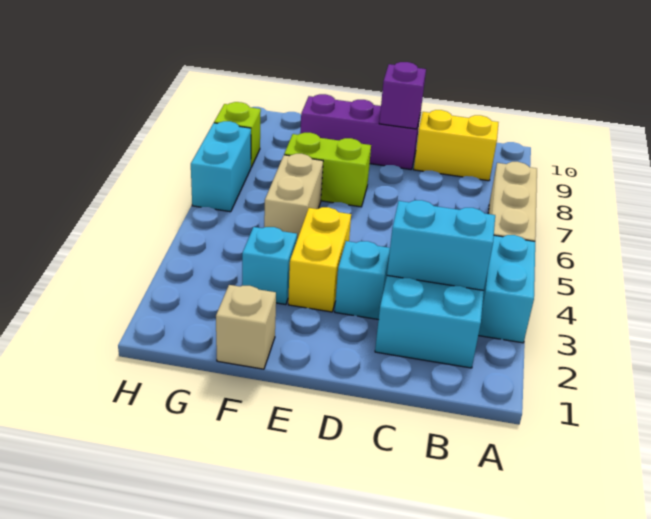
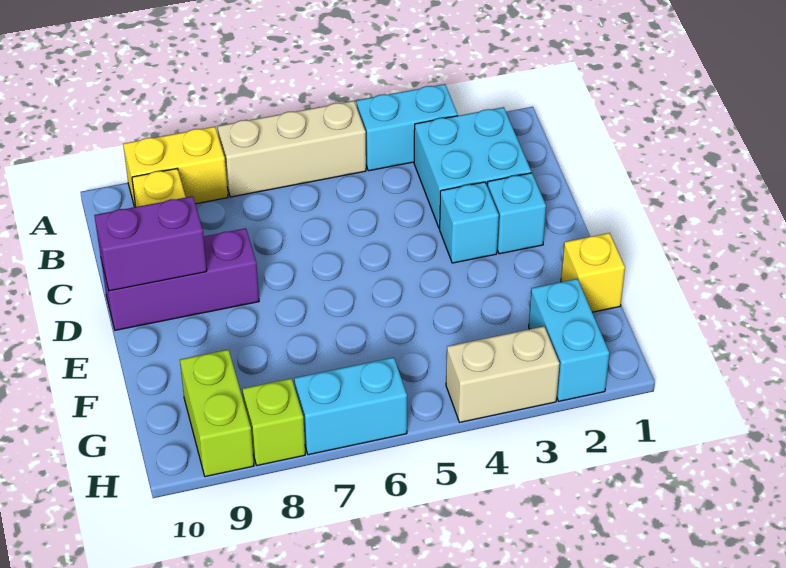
cyan brick B3:C3 level 2 -> cyan brick G2:H2 level 1
purple brick D9:F9 level 1 -> purple brick D8:D10 level 1
purple brick D9 level 2 -> purple brick D9:D10 level 2
yellow brick E3:E4 level 1 -> yellow brick A8:A9 level 1
lime brick E7:F7 level 1 -> lime brick G9:H9 level 1
tan brick F1 level 1 -> yellow brick F1 level 1
cyan brick F3 level 1 -> cyan brick D2 level 1
tan brick F5:F6 level 1 -> tan brick H3:H4 level 1

